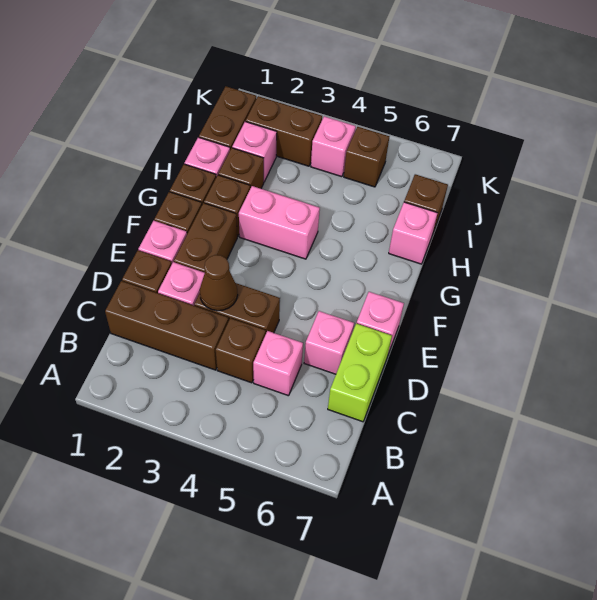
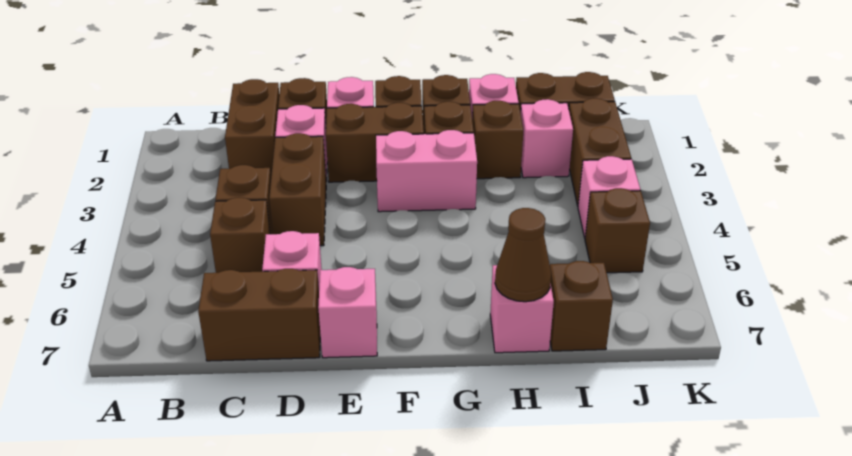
brown brick C1:C3 level 1 -> brown brick C1:C2 level 1
pink brick C5 level 1 -> brown brick C5 level 1
lime brick C7:D7 level 1 -> brown brick C7:D7 level 1
brown cone D3 level 2 -> brown cone H7 level 2
pink brick G3:G4 level 1 -> pink brick F3:G3 level 1

